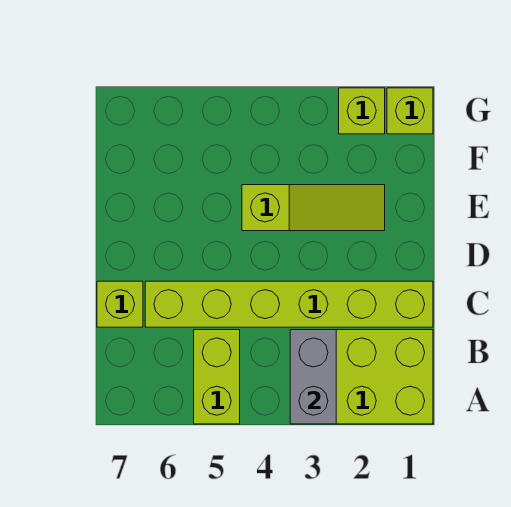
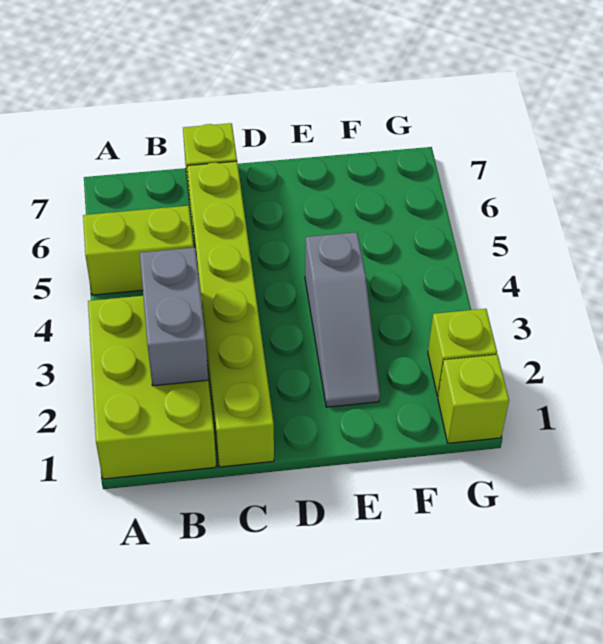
grey brick A3:B3 level 2 -> grey brick B2:B3 level 2
lime slope E2:E4 level 1 top 4 -> grey slope E2:E4 level 1 top 4

